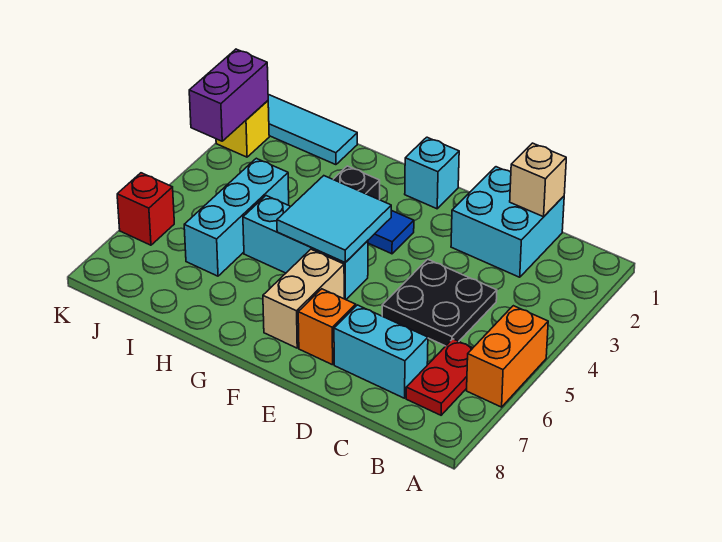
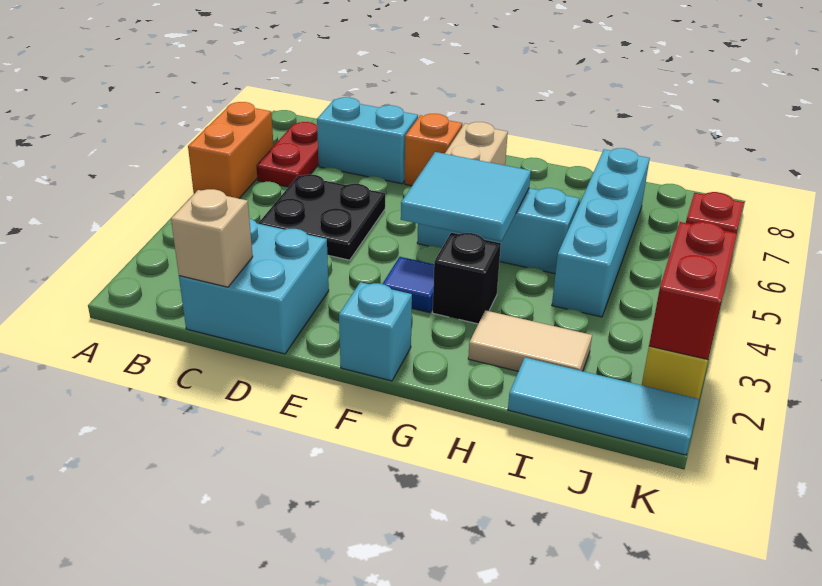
none -> tan tile H2:I2 level 1
cyan brick I4:I6 level 1 -> cyan brick I4:I7 level 1
purple brick K2:K3 level 2 -> red brick K2:K3 level 2

